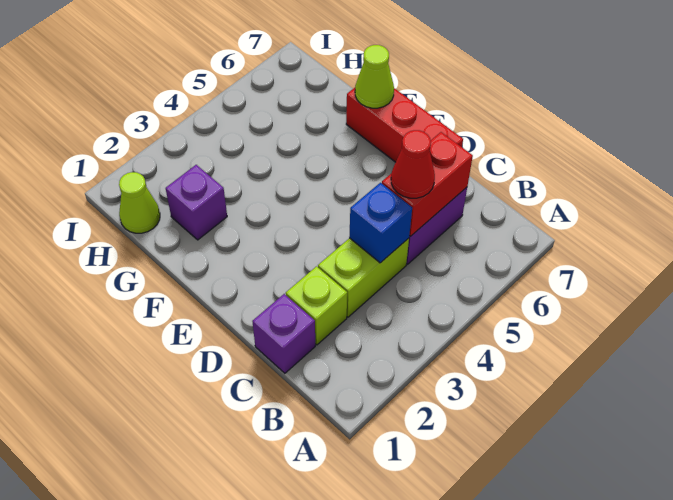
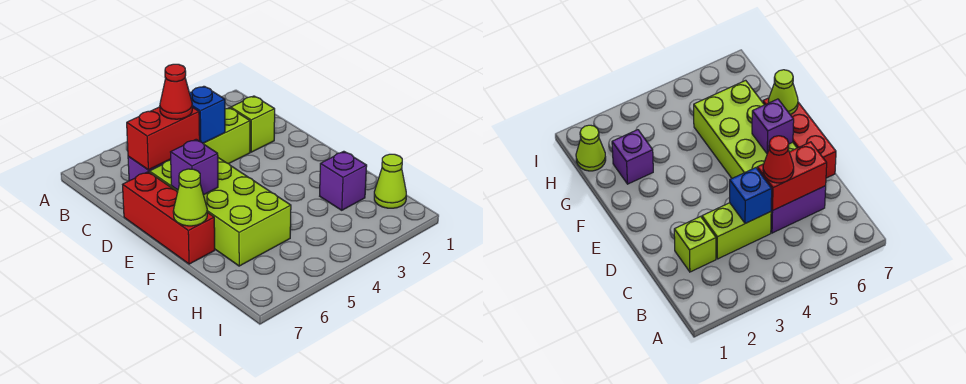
purple brick C1 level 1 -> purple brick E6 level 2
none -> lime brick D5:G6 level 1

